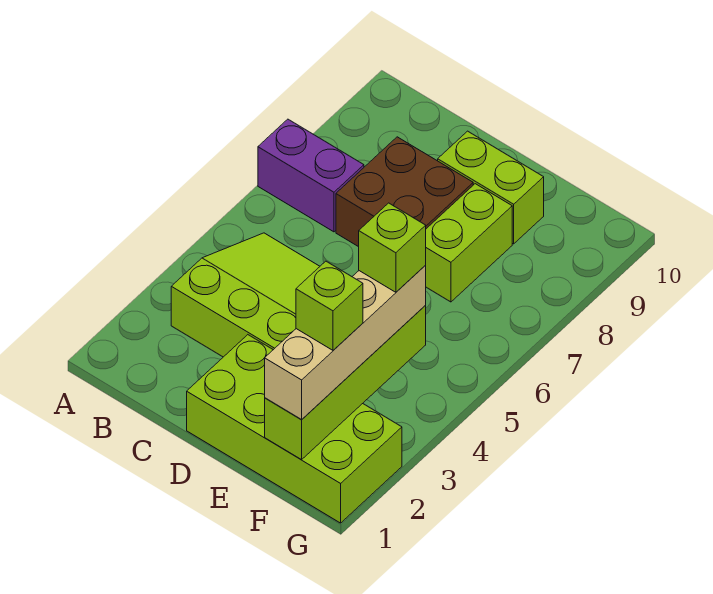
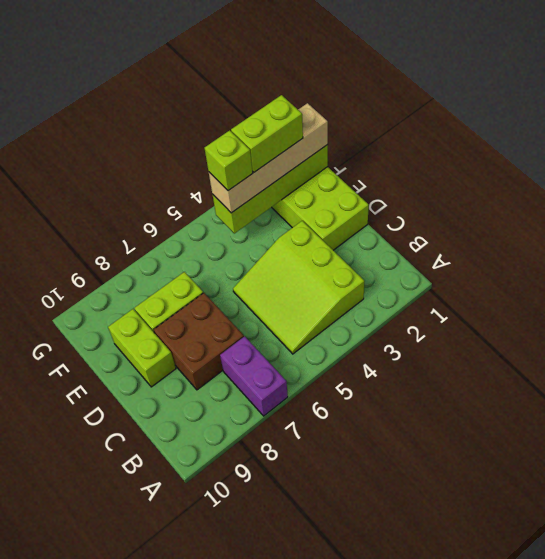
lime brick F2 level 4 -> lime brick F2:F3 level 4

